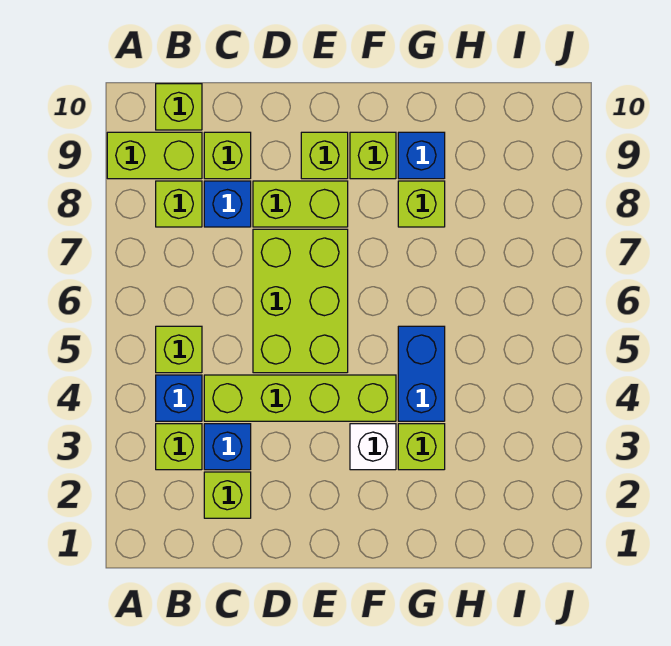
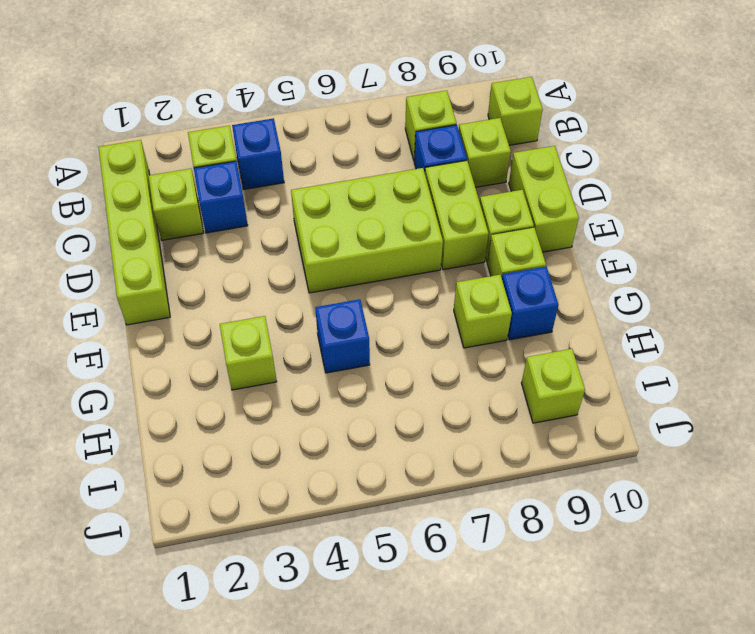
lime brick A9:B9 level 1 -> lime brick D10:E10 level 1
lime brick B5 level 1 -> lime brick I9 level 1
lime brick C4:F4 level 1 -> lime brick B1:E1 level 1
white brick F3 level 1 -> none
blue brick G4:G5 level 1 -> blue brick G5 level 1

